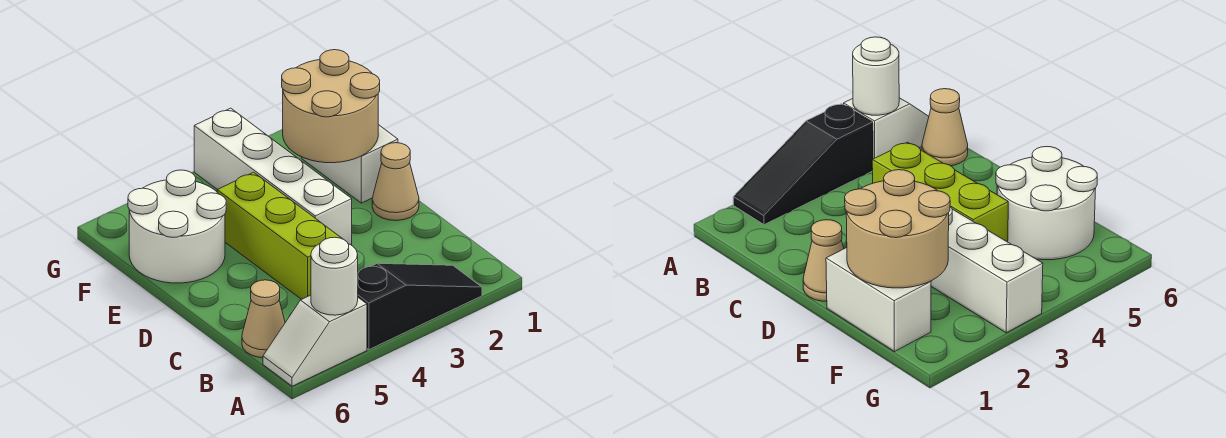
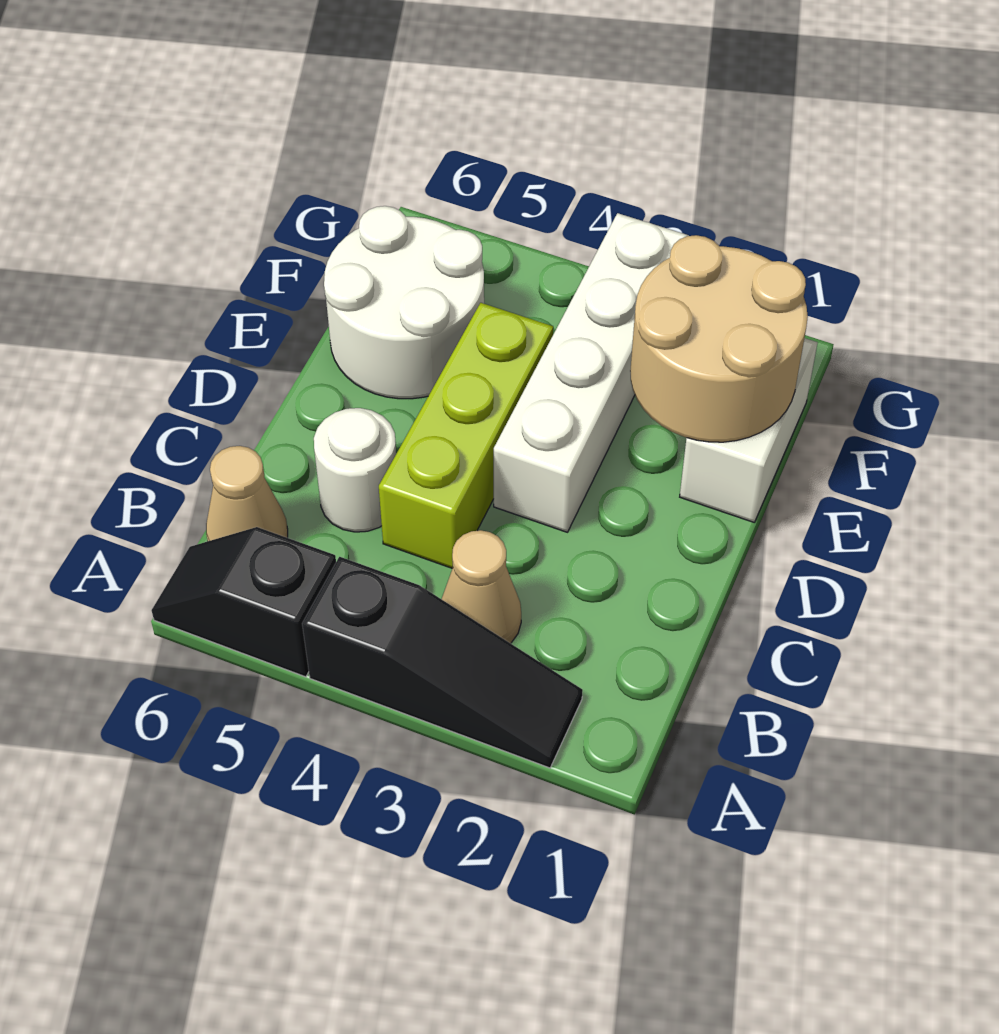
white slope A5:A6 level 1 top 5 -> black slope A5:A6 level 1 top 5
white round brick A5 level 2 -> white round brick C5 level 1
tan cone D1 level 1 -> tan cone B3 level 1

